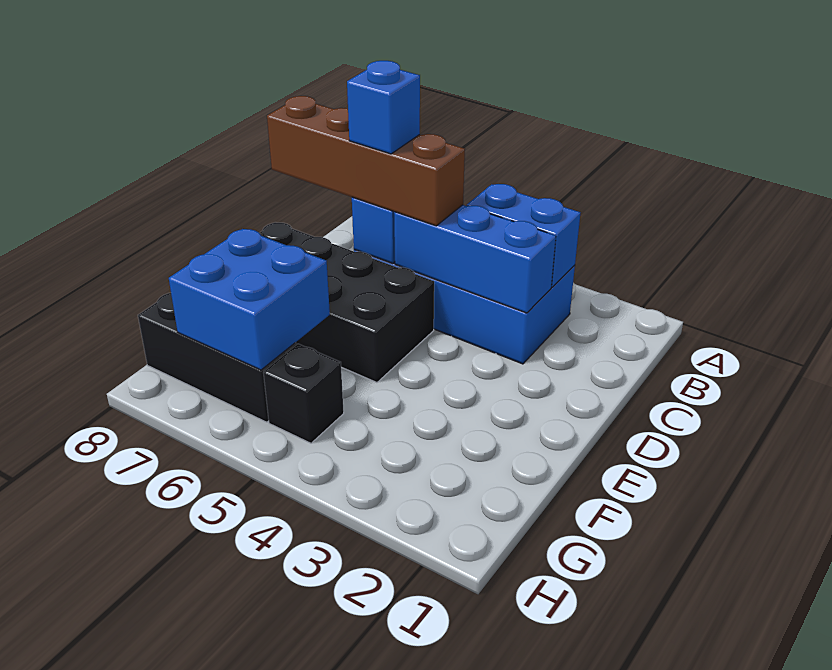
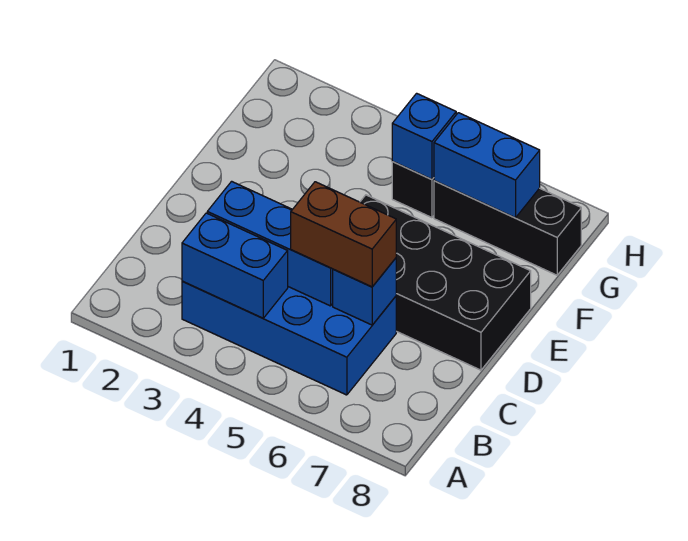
brown brick C5:C8 level 3 -> brown brick C5:C6 level 3
blue brick C6 level 4 -> blue brick G5 level 2
blue brick F6:G7 level 2 -> blue brick G6:G7 level 2

